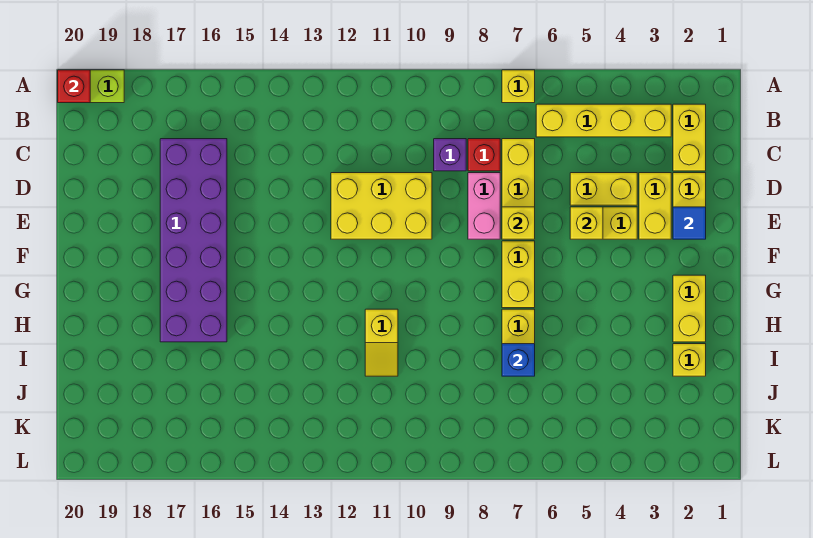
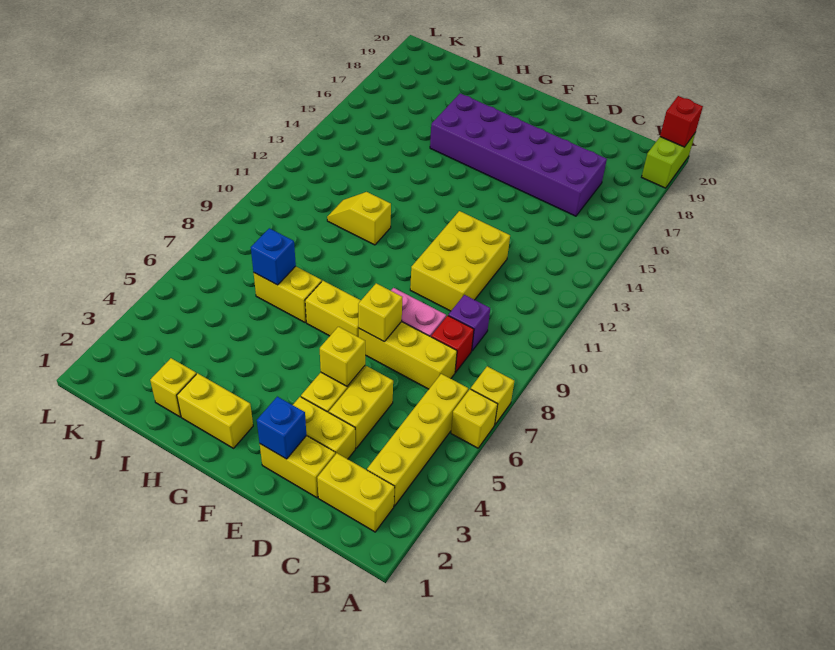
none -> yellow brick A6 level 1
blue tile E2 level 2 -> blue brick E2 level 2

